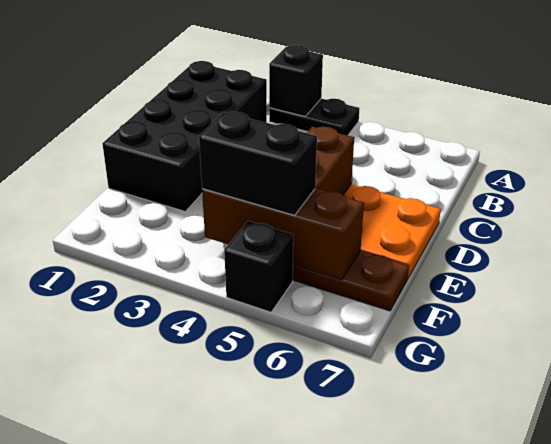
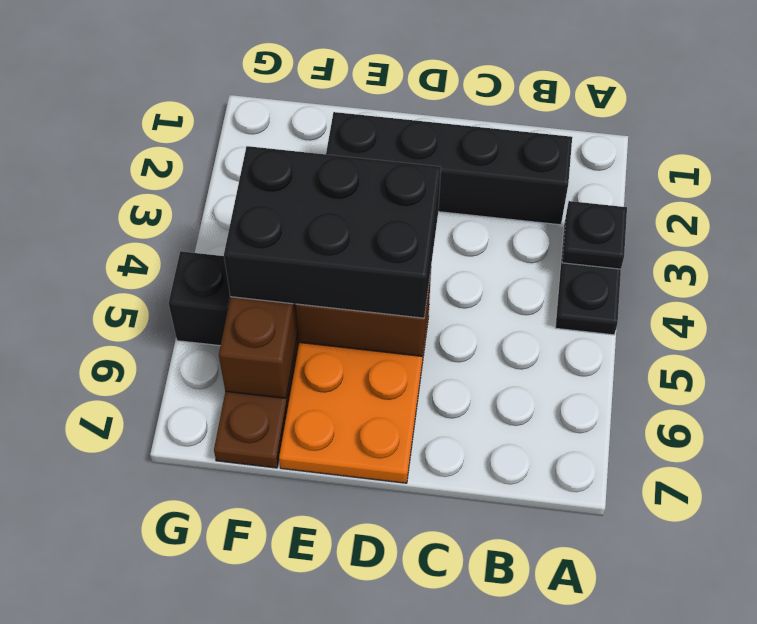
black brick A3 level 2 -> black plate A3 level 2
black brick B1:E2 level 1 -> black brick B2:E2 level 1
black brick F4:F5 level 3 -> black brick D4:F5 level 3

